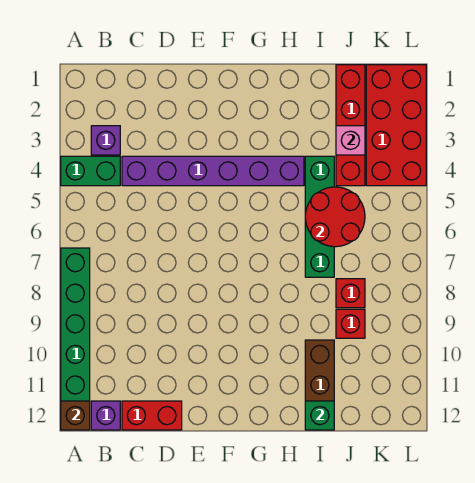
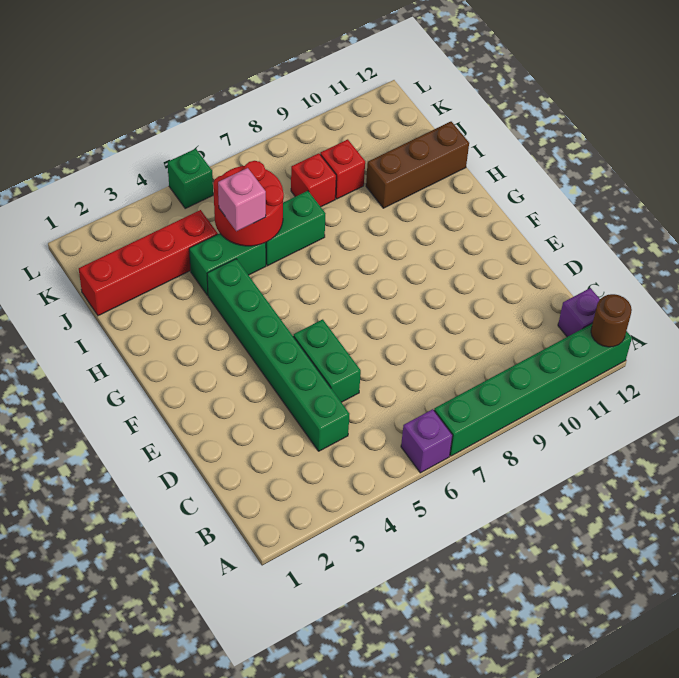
green brick A4:B4 level 1 -> green brick D5:E5 level 1
brown brick A12 level 2 -> brown round brick A12 level 2
purple brick B3 level 1 -> purple brick A6 level 1
purple brick C4:H4 level 1 -> green brick C4:H4 level 1
red brick C12:D12 level 1 -> none
green brick I12 level 2 -> green brick L5 level 1
pink brick J3 level 2 -> pink brick I5 level 3
red brick K1:L4 level 1 -> none

